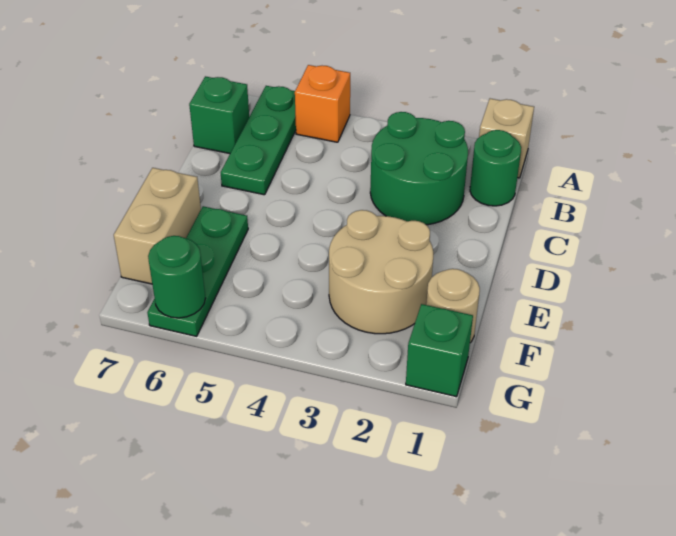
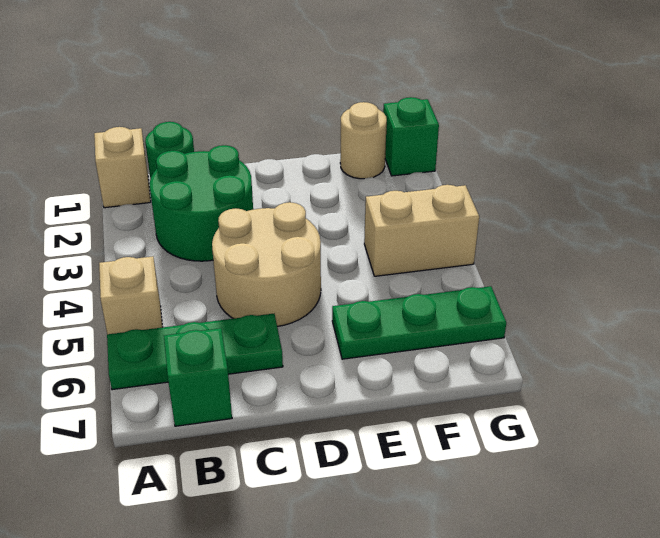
orange brick A5 level 1 -> tan brick A5 level 1
tan round brick E2:F3 level 1 -> tan round brick C4:D5 level 1
tan brick E7:F7 level 1 -> tan brick F4:G4 level 1
green round brick G6 level 2 -> none

